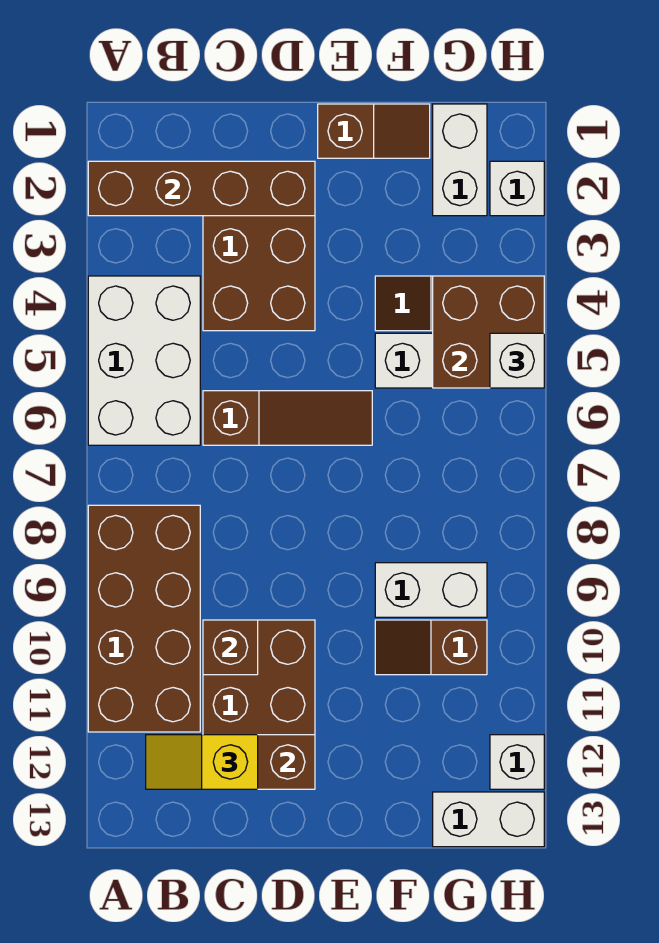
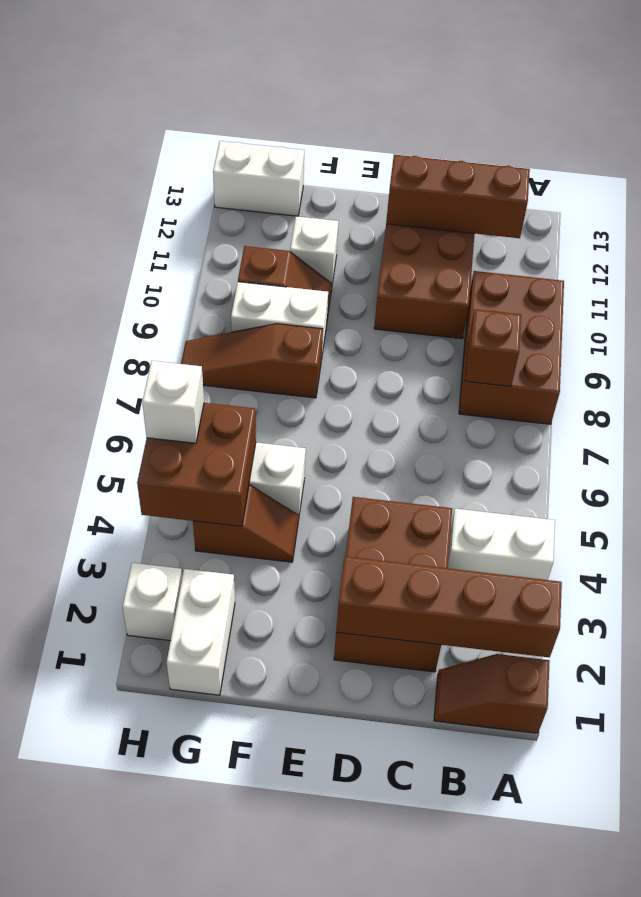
white brick A4:B6 level 1 -> white brick A4:B4 level 1
brown brick A8:B11 level 1 -> brown brick A8:B10 level 1
yellow slope B12:C12 level 3 top C -> none
brown slope C6:E6 level 1 top C -> brown slope F8:H8 level 1 top F
brown brick C10 level 2 -> brown brick B8 level 2
brown slope E1:F1 level 1 top E -> brown slope A1:B1 level 1 top A
white brick H12 level 1 -> white brick F11 level 1

